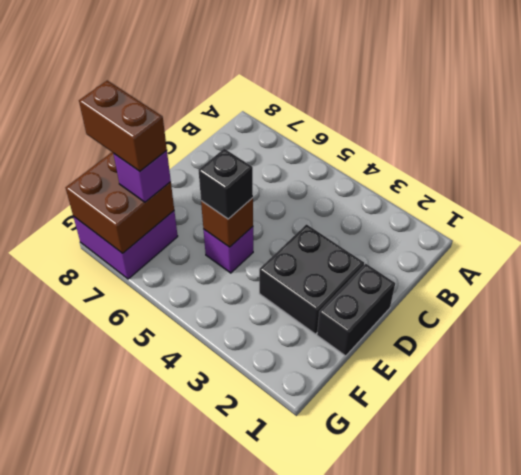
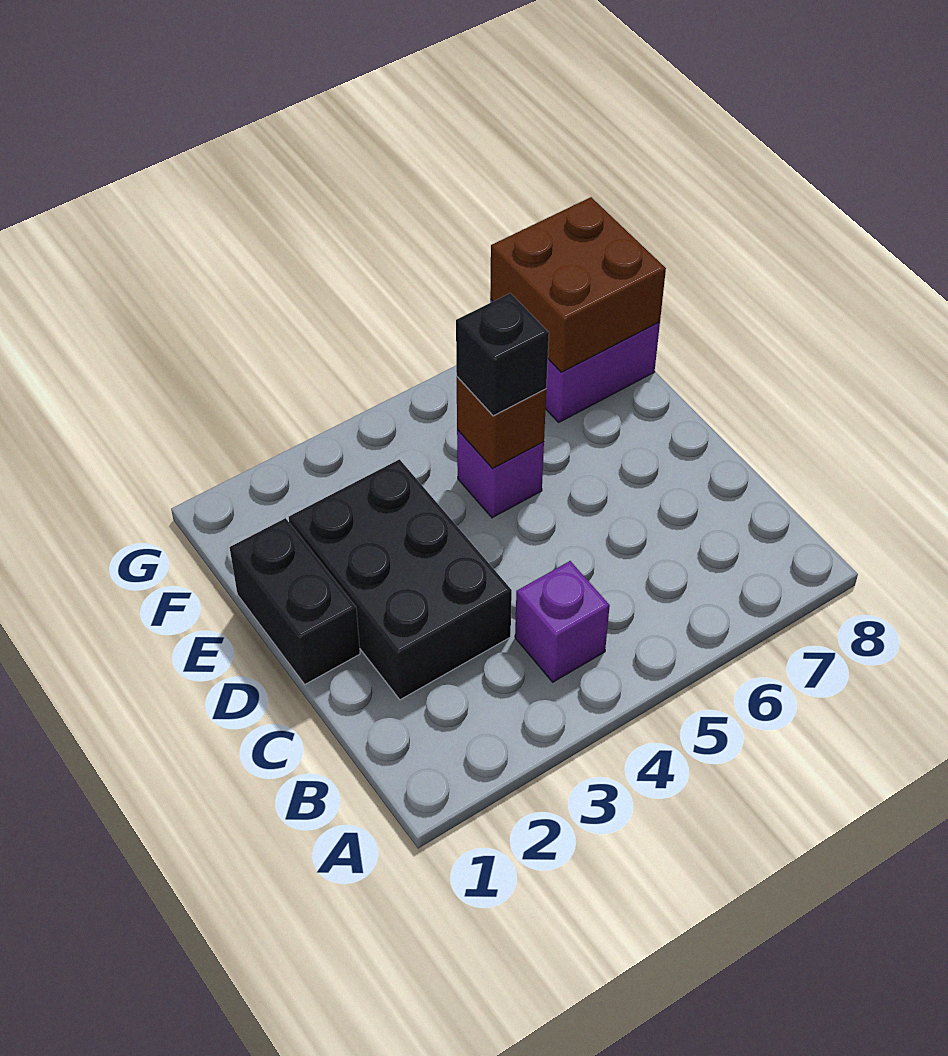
black brick D2:E3 level 1 -> black brick C2:E3 level 1
purple brick F7 level 3 -> purple brick B4 level 1
brown brick F7:F8 level 4 -> none

